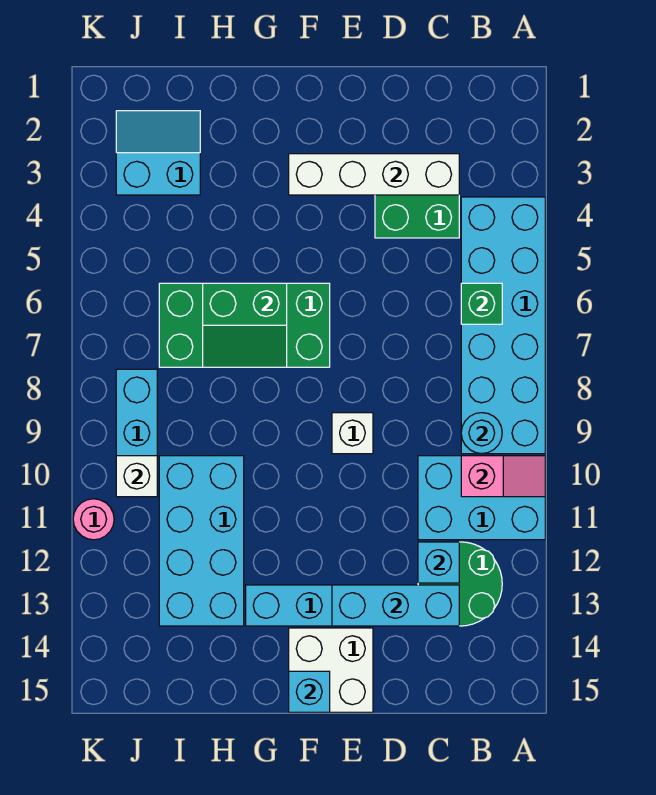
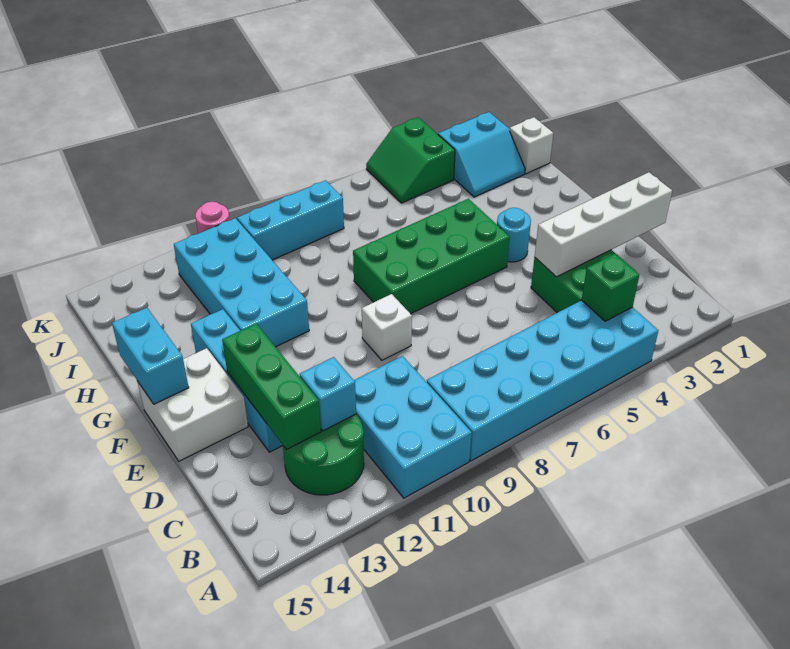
pink slope A10:B10 level 2 top B -> none
green brick B6 level 2 -> green brick B4 level 2
cyan round brick B9 level 2 -> cyan round brick F4 level 1
white brick C3:F3 level 2 -> white brick D1:D4 level 2
cyan brick C13:E13 level 2 -> green brick C13:E13 level 2
green brick F6:I7 level 1 -> green brick F5:G8 level 1
cyan brick F15 level 2 -> cyan brick F15:G15 level 2
green slope G6:H7 level 2 top 6 -> green slope J4:K5 level 1 top 4
cyan brick H10:I13 level 1 -> cyan brick G11:J12 level 1
cyan slope I2:J3 level 1 top 3 -> cyan slope I2:J3 level 1 top J
white brick J10 level 2 -> white brick I1 level 1

